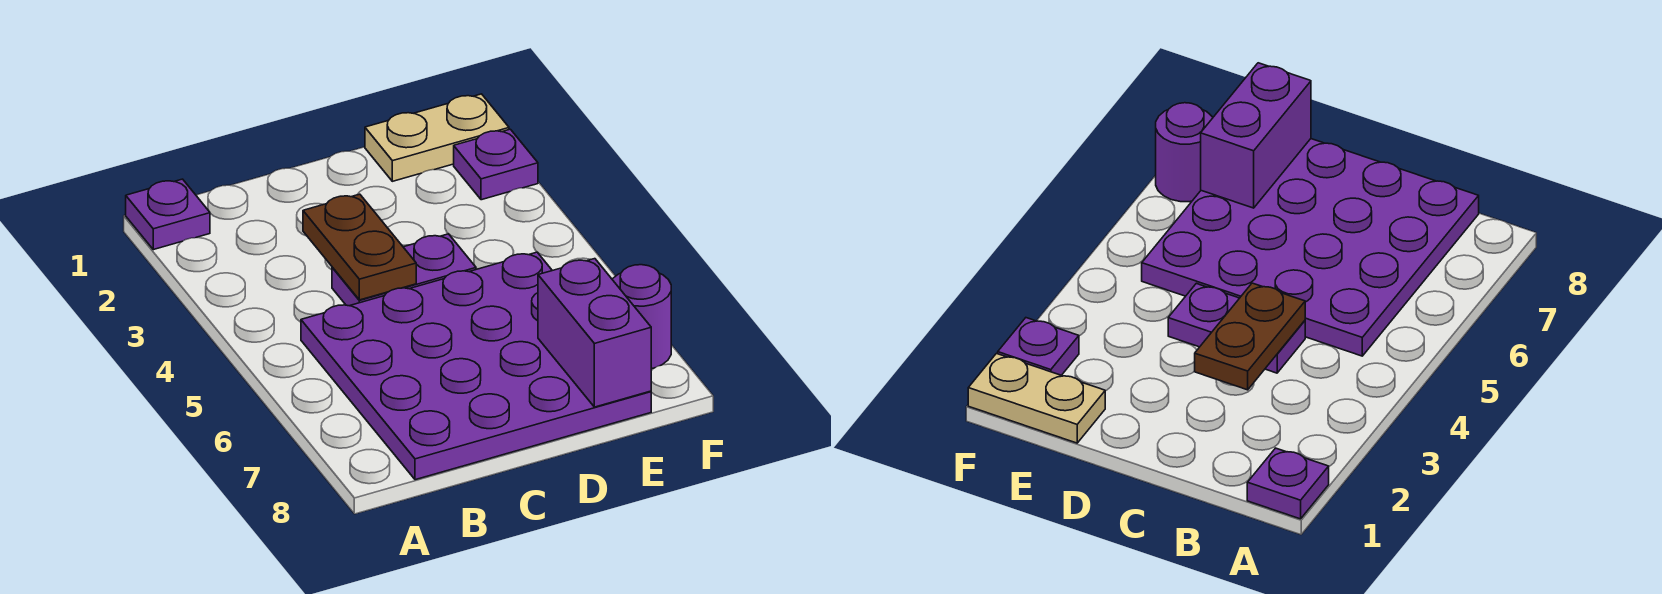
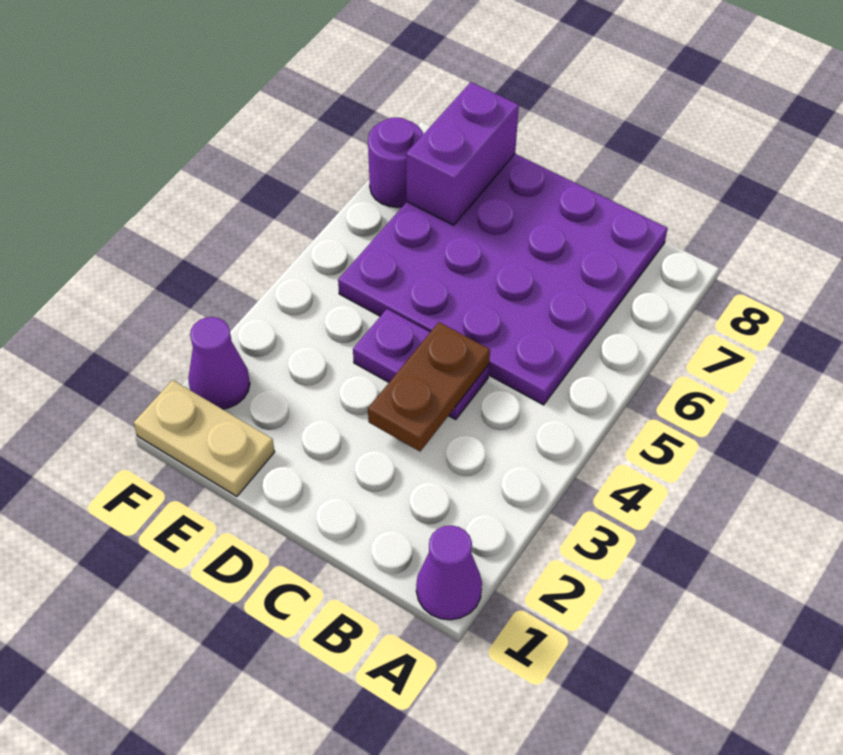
purple plate A1 level 1 -> purple cone A1 level 1
purple plate F2 level 1 -> purple cone F2 level 1

